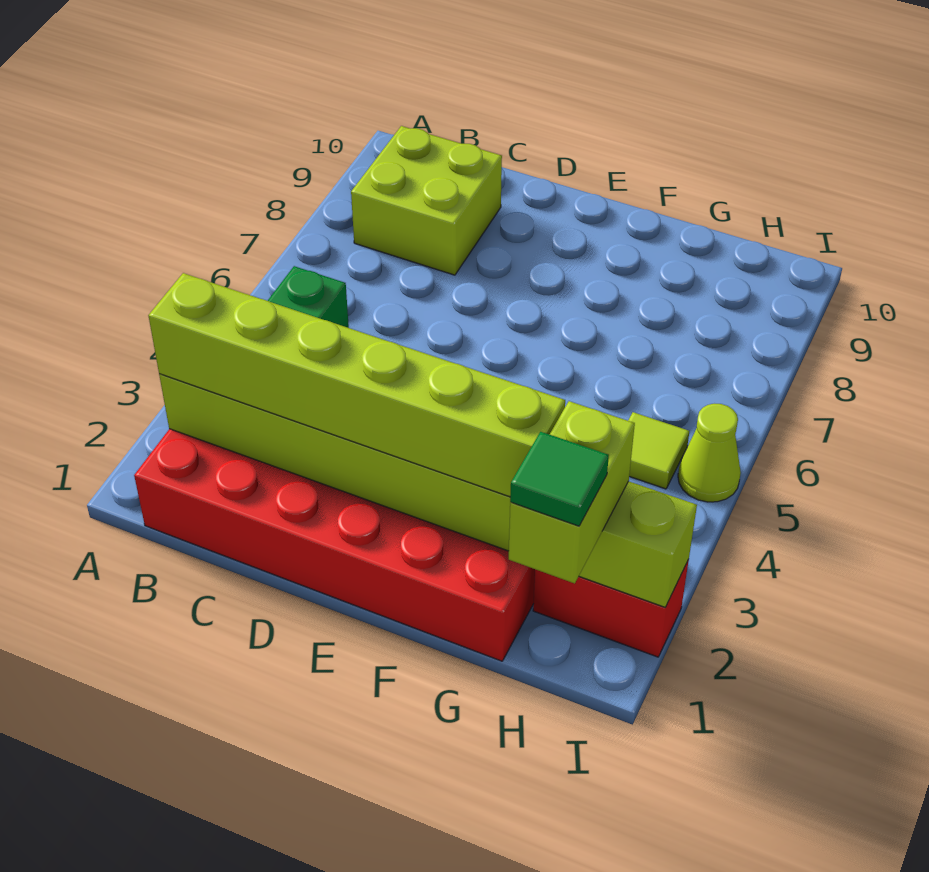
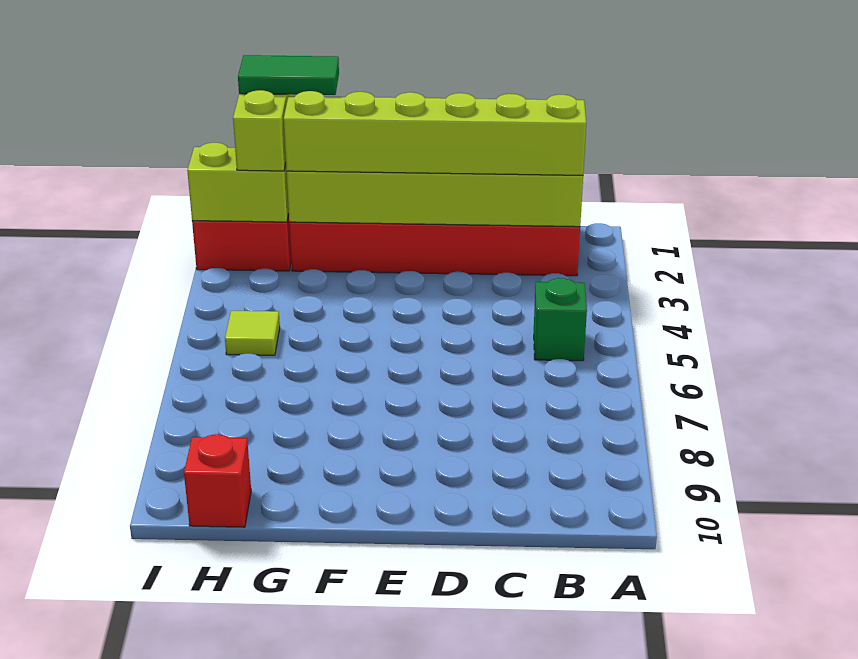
lime brick B8:C9 level 1 -> none
green tile H1 level 4 -> green tile G1:H1 level 4
none -> red brick H10 level 1
lime cone I5 level 1 -> none

